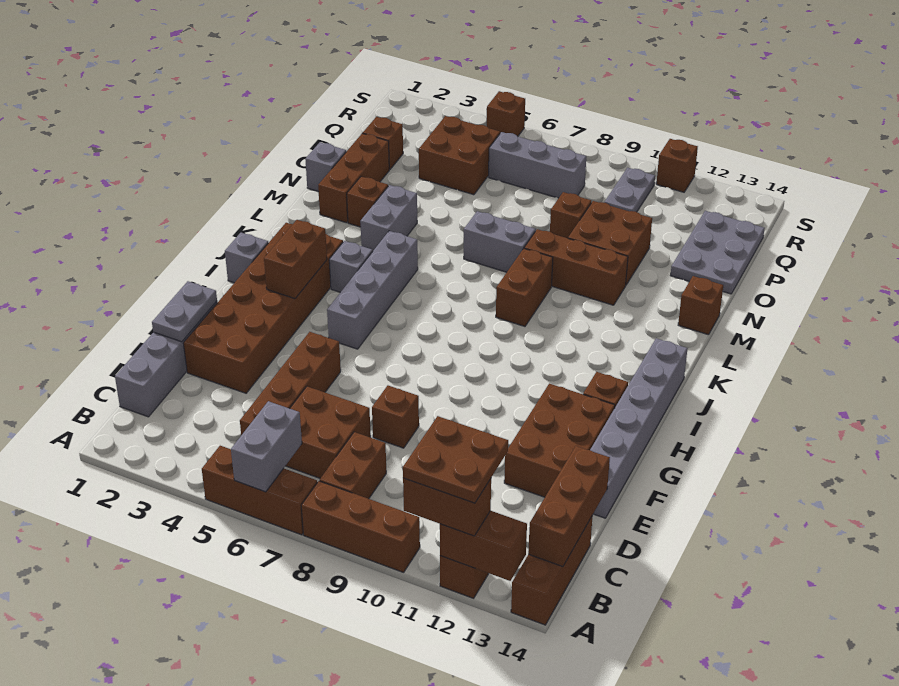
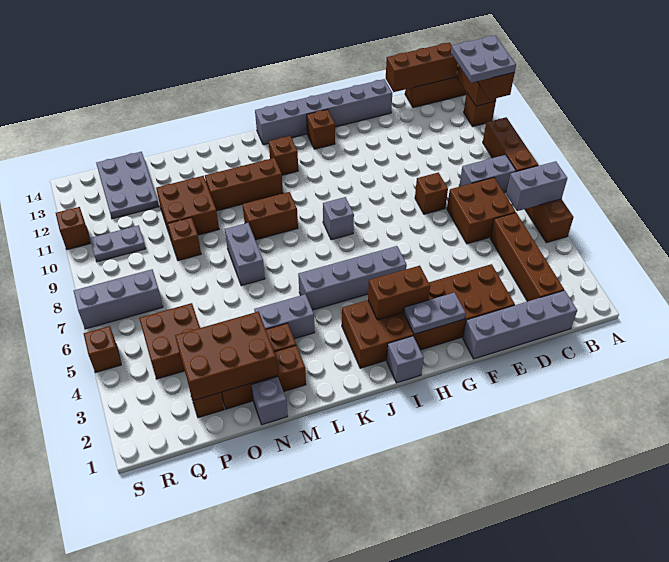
brown plate A11:B12 level 4 -> grey plate A11:B12 level 4
brown brick B8:C8 level 1 -> grey brick B8:C8 level 1
brown brick C5:F5 level 1 -> brown brick C2:C5 level 1
grey plate E1:F1 level 2 -> grey plate G2:H2 level 2
brown brick E12:G13 level 1 -> brown brick N2:P3 level 2
grey brick J4 level 1 -> grey brick I8 level 1
brown brick M9:M11 level 1 -> brown brick K11:M11 level 1
brown brick M14 level 1 -> brown brick J12 level 1
grey plate O13:Q14 level 1 -> grey plate P12:Q14 level 1
grey brick Q6:Q8 level 1 -> grey brick Q7:S7 level 1

